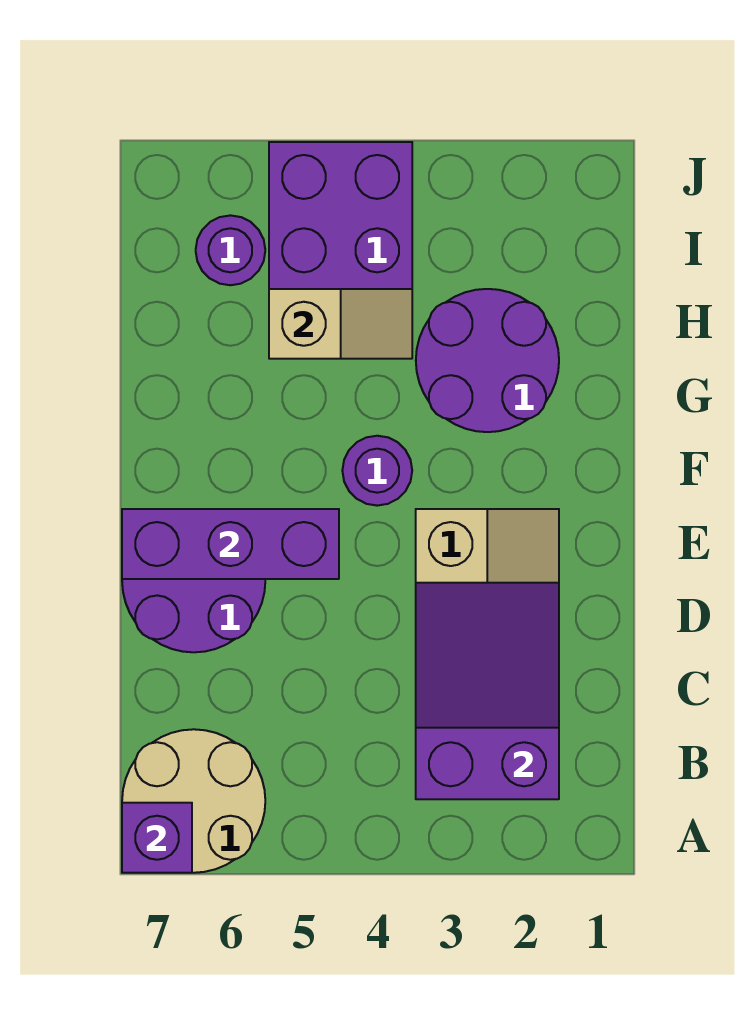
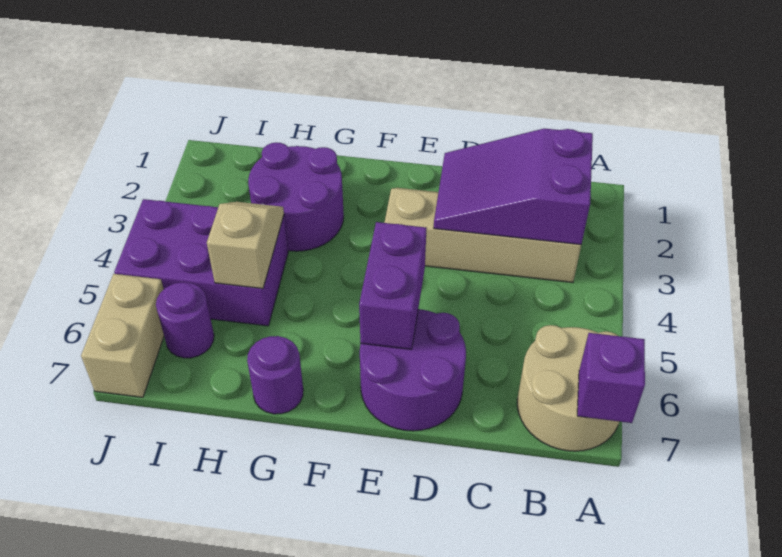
purple brick E5:E7 level 2 -> purple brick E5:E6 level 2
purple round brick F4 level 1 -> purple round brick G7 level 1
none -> tan brick J6:J7 level 1

